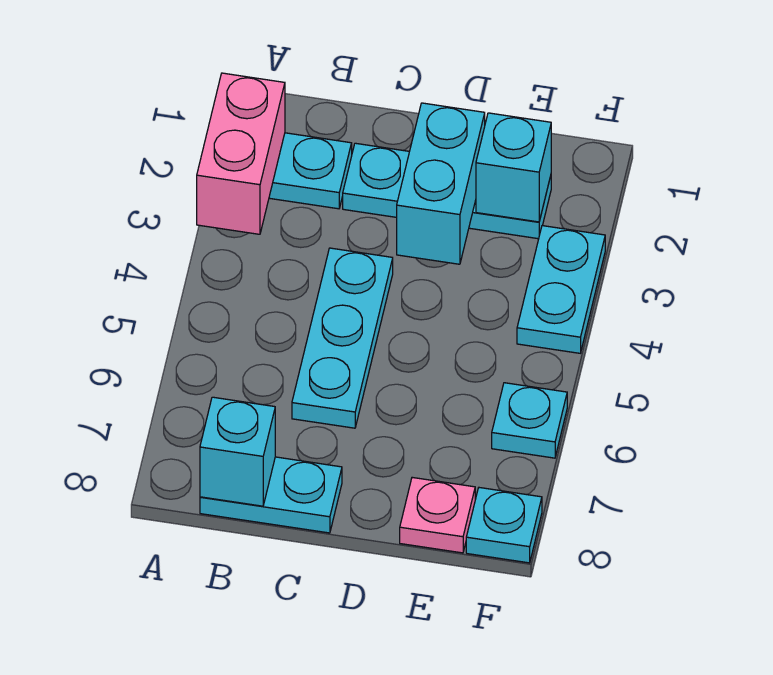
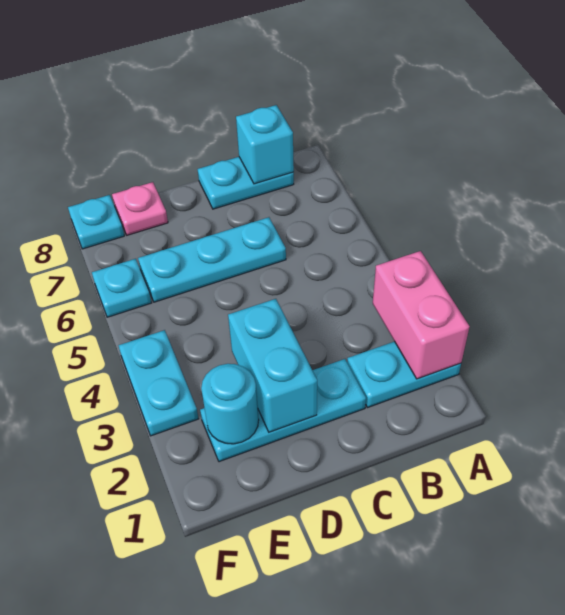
cyan plate C4:C6 level 1 -> cyan plate C6:E6 level 1
cyan brick E2 level 2 -> cyan round brick E2 level 2

